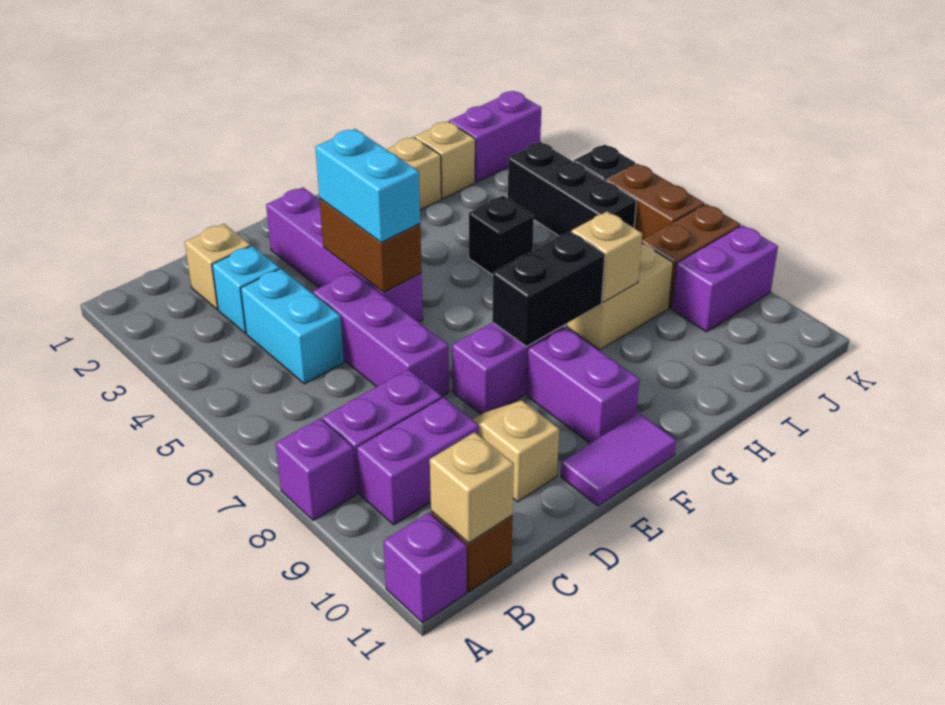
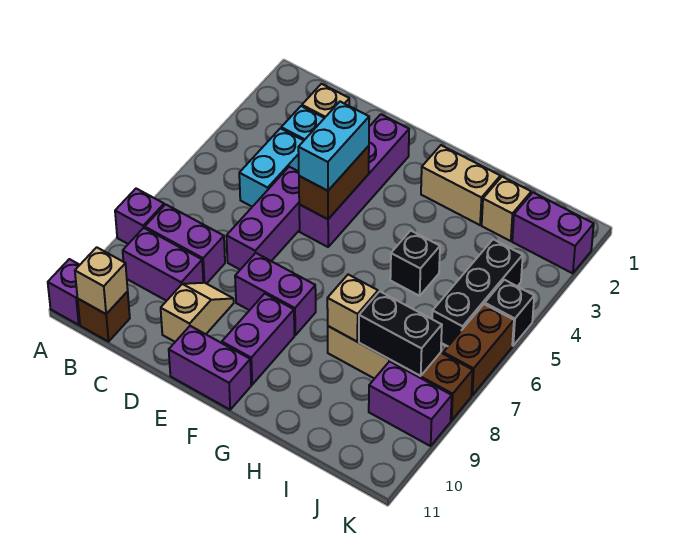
purple tile E11:F11 level 1 -> purple brick E11:F11 level 1
black brick F8:G8 level 2 -> black brick I8:J8 level 2

